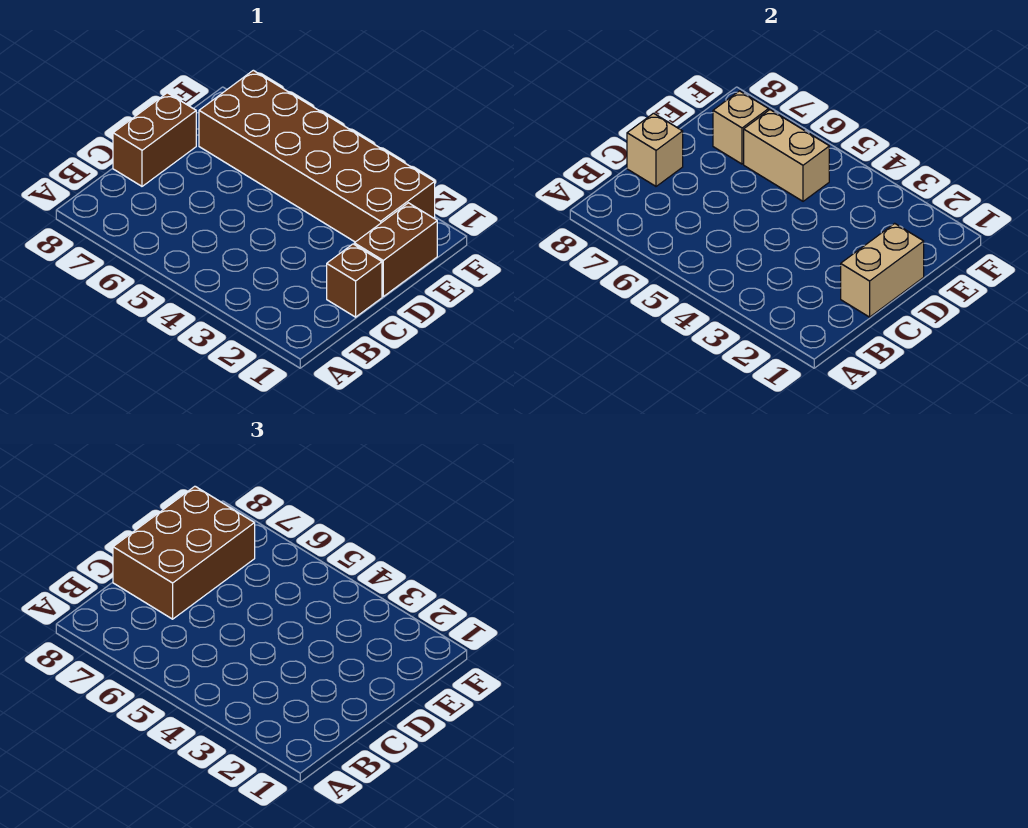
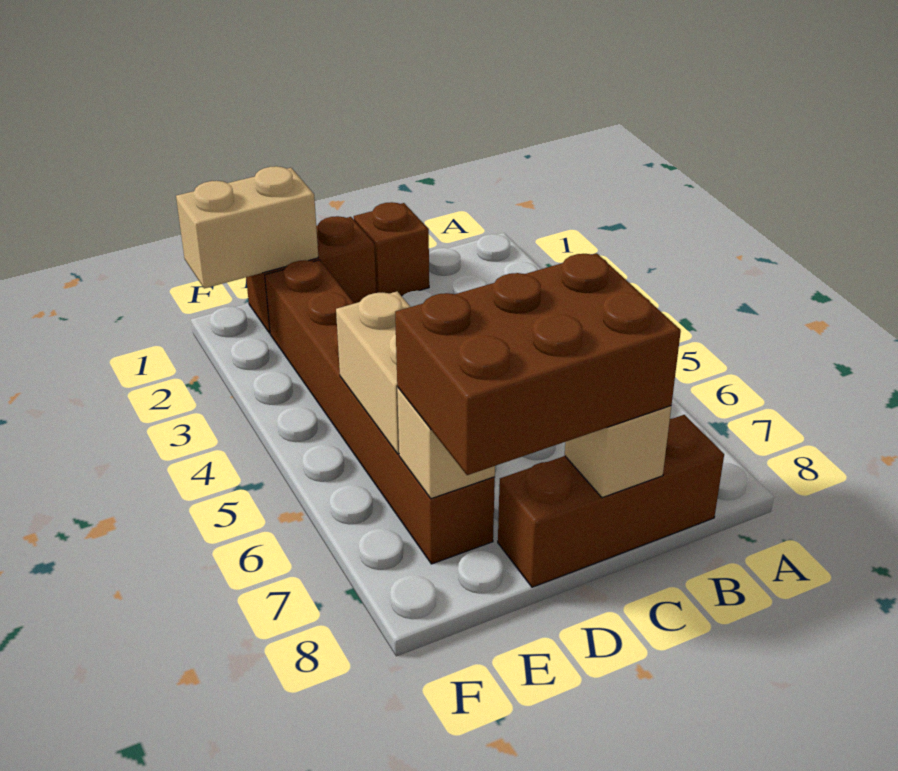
tan brick C1:D1 level 2 -> tan brick E1:F1 level 2
brown brick C8:D8 level 1 -> brown brick B8:D8 level 1
brown brick E2:F7 level 1 -> brown brick E2:E7 level 1

